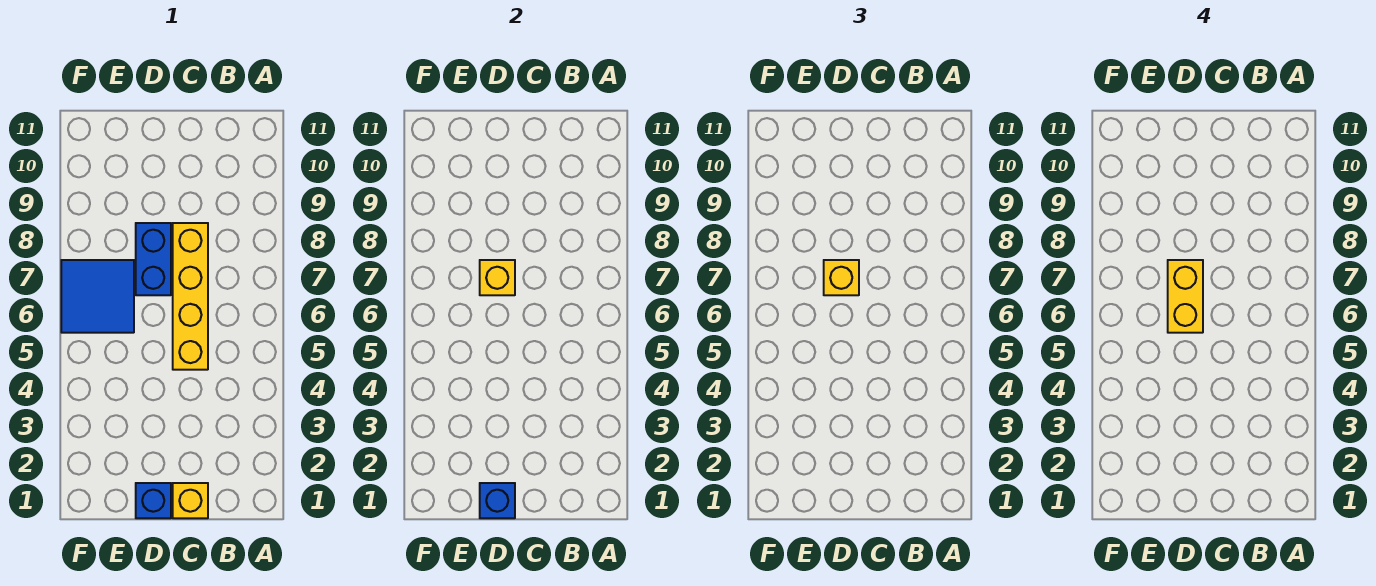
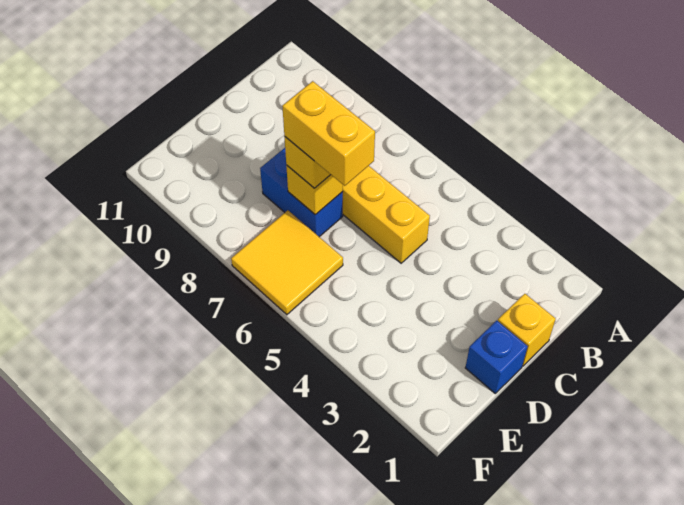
blue brick D1 level 2 -> none
blue tile E6:F7 level 1 -> yellow tile E6:F7 level 1

